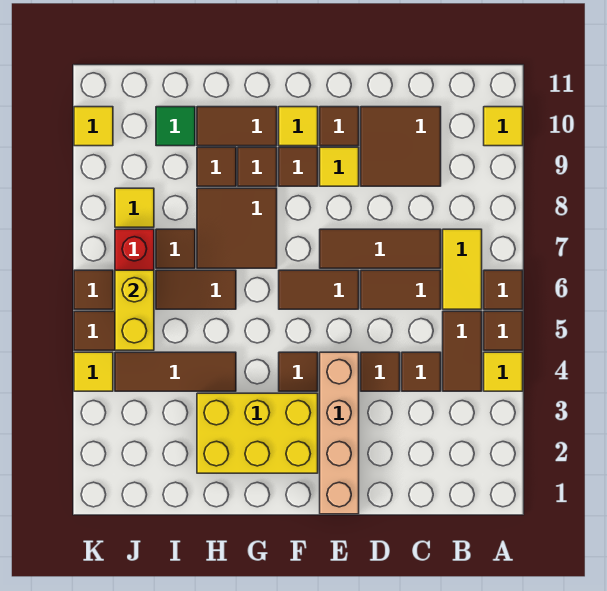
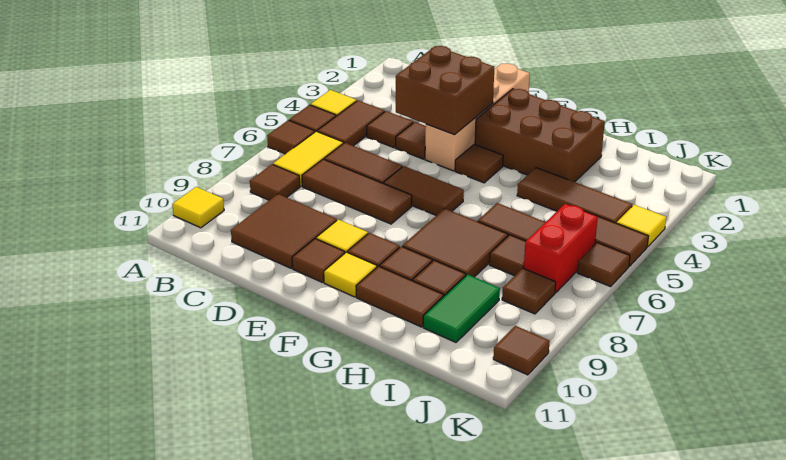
none -> brown tile B8 level 1
none -> brown brick D3:E4 level 2
yellow brick F2:H3 level 1 -> brown brick F2:H3 level 1
green tile I10 level 1 -> green tile I9:I10 level 1
yellow brick J5:J6 level 2 -> none
yellow tile J8 level 1 -> brown tile J8 level 1
yellow tile K10 level 1 -> brown tile K10 level 1

